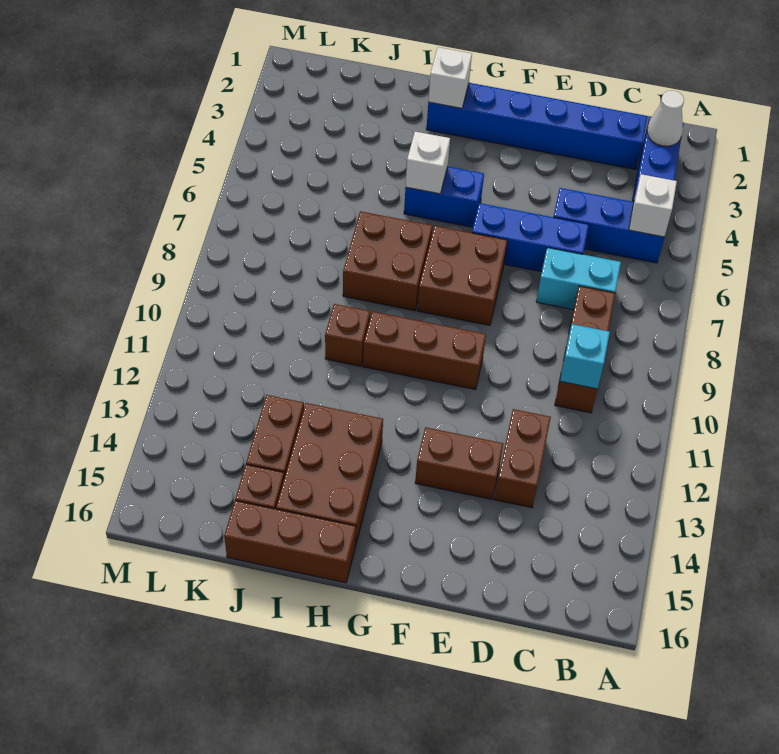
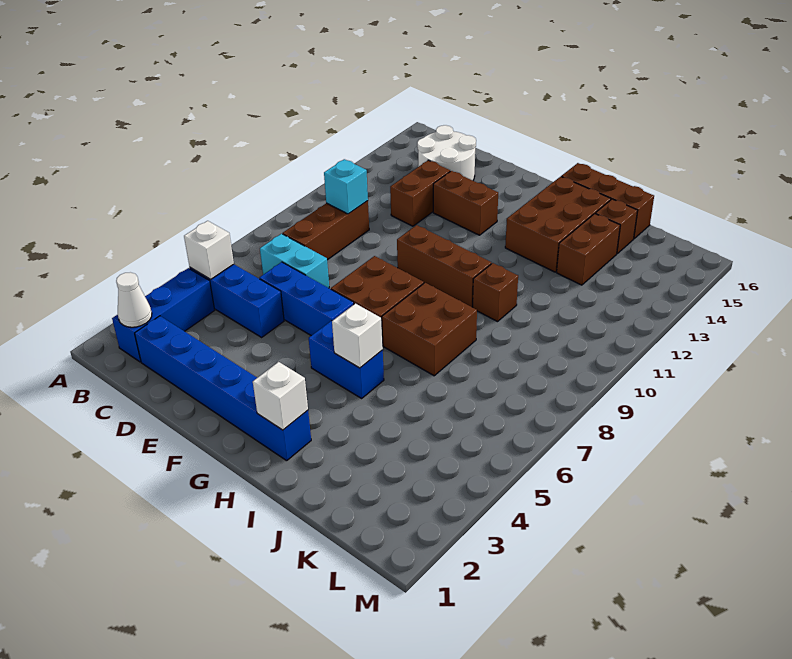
none -> white round brick C14:D15 level 1

